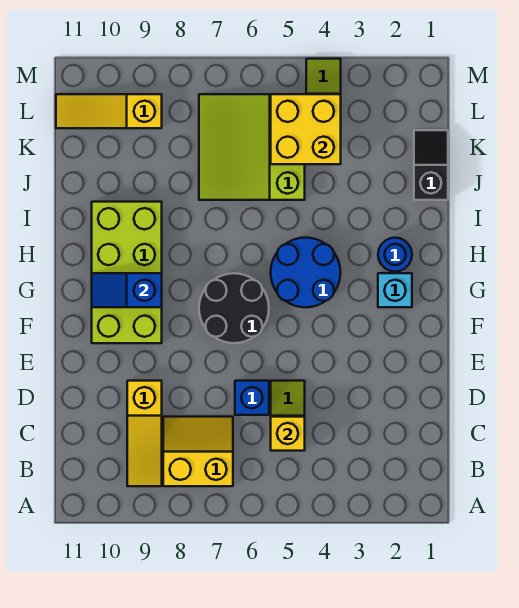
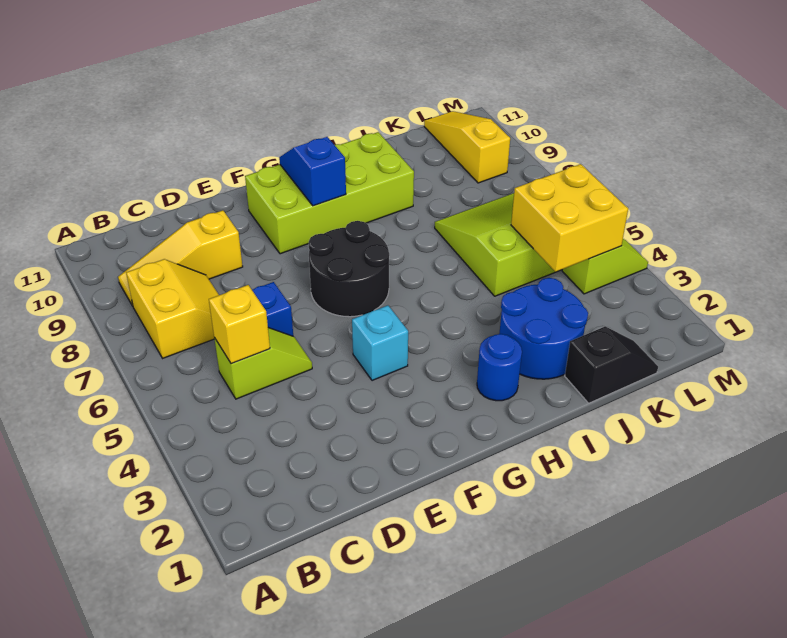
cyan brick G2 level 1 -> cyan brick F4 level 1
blue round brick G4:H5 level 1 -> blue round brick I2:J3 level 1

